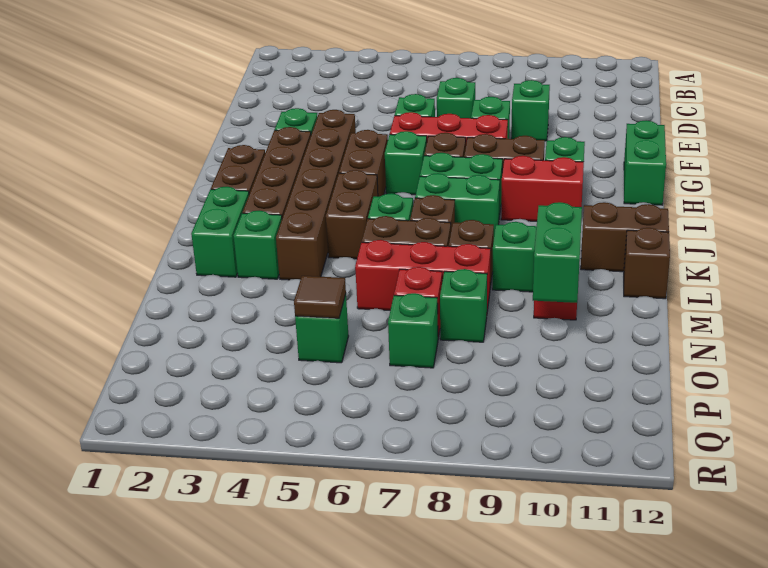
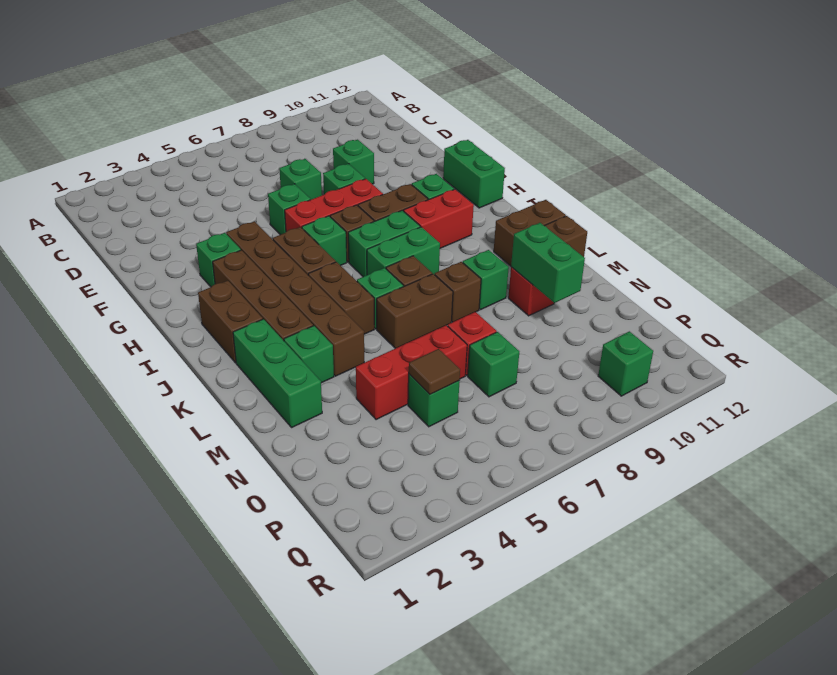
green brick K2:L2 level 1 -> green brick K2:M2 level 1
red brick M6:M8 level 1 -> red brick N4:N6 level 1
green brick N8 level 1 -> green brick Q10 level 1

